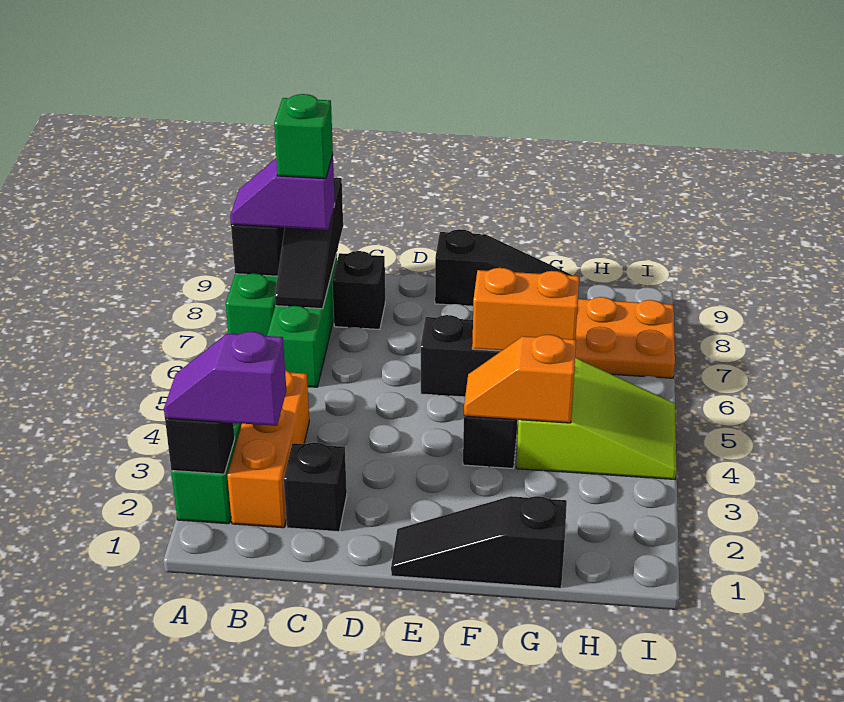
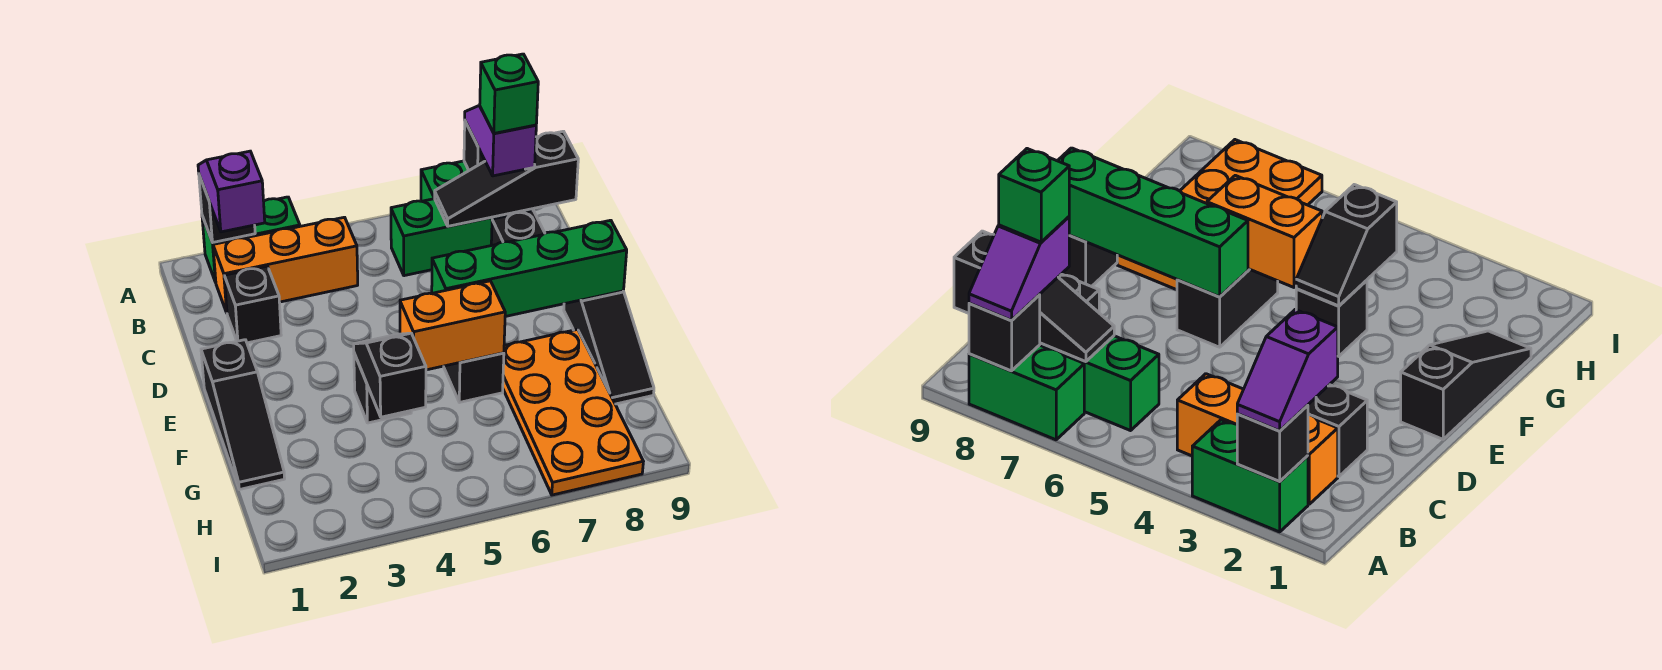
black slope E1:G1 level 1 top G -> black slope E1:G1 level 1 top E
none -> green brick E6:E9 level 2
orange slope F4:G4 level 2 top G -> black slope F4:G4 level 2 top G
orange brick F6:G6 level 2 -> orange brick F5:F6 level 2
lime slope G4:I5 level 1 top G -> none

